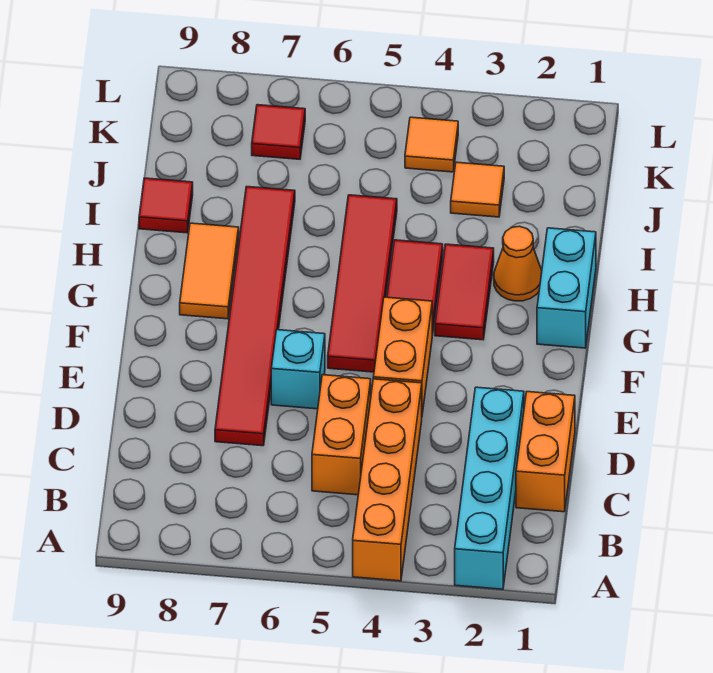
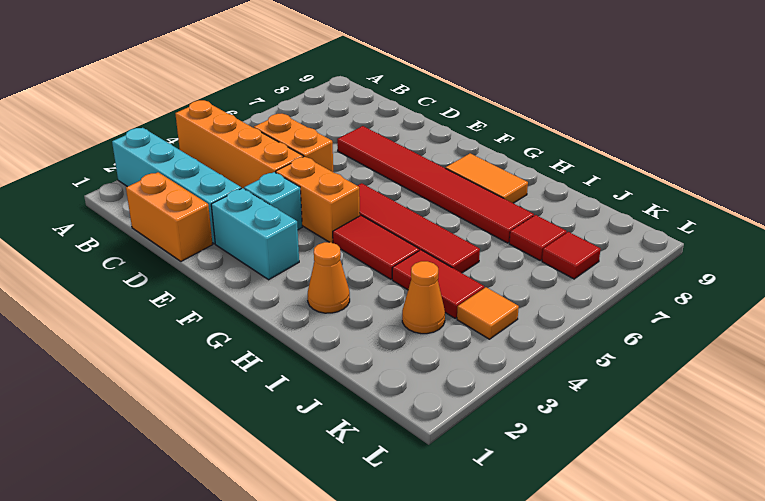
cyan brick E6 level 1 -> cyan brick E3 level 1
cyan brick G1:H1 level 1 -> cyan brick E2:F2 level 1
red tile G3:H3 level 1 -> red tile I4:J4 level 1
red tile I9 level 1 -> red tile J7 level 1
orange tile J3 level 1 -> orange cone J3 level 1

